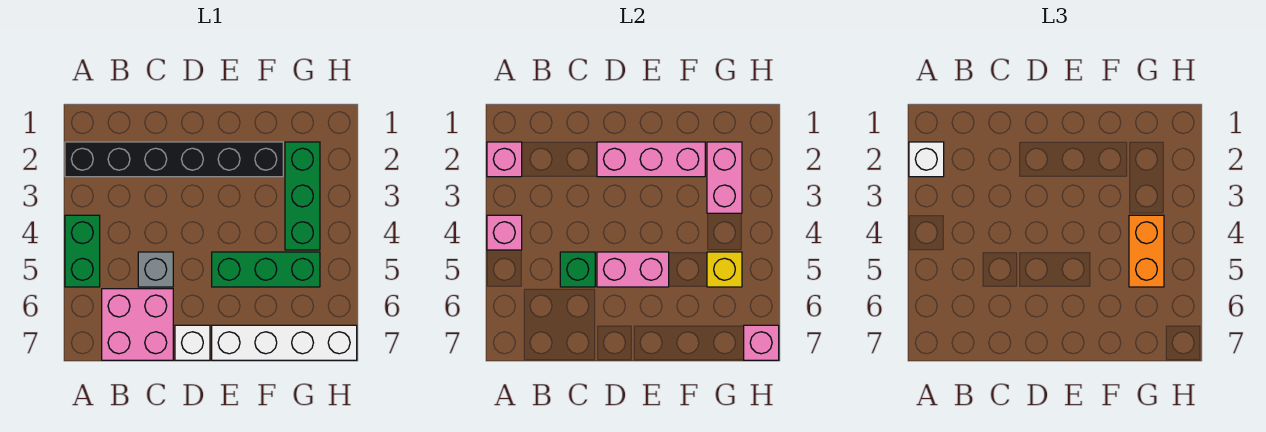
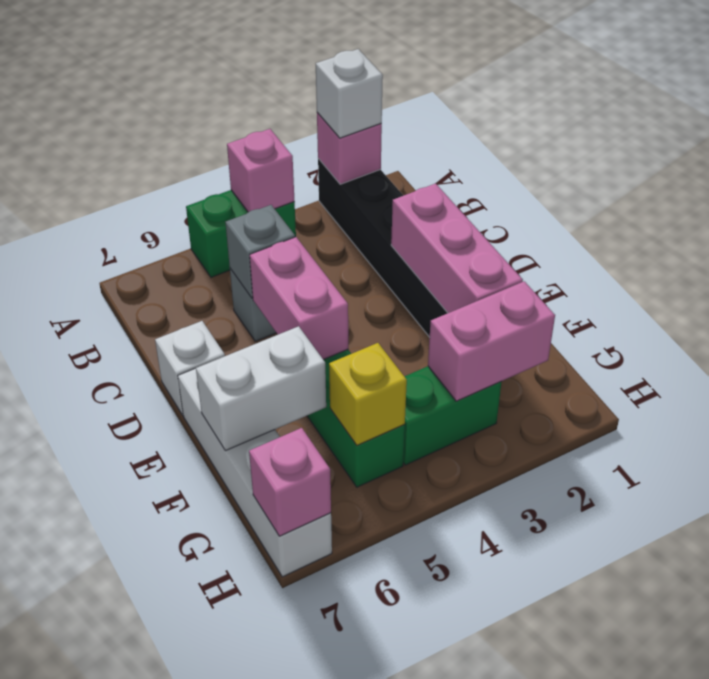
pink brick B6:C7 level 1 -> none
green brick C5 level 2 -> grey brick C5 level 2
none -> white brick F6:F7 level 2
green brick G2:G4 level 1 -> green brick G3:G4 level 1
orange brick G4:G5 level 3 -> none

